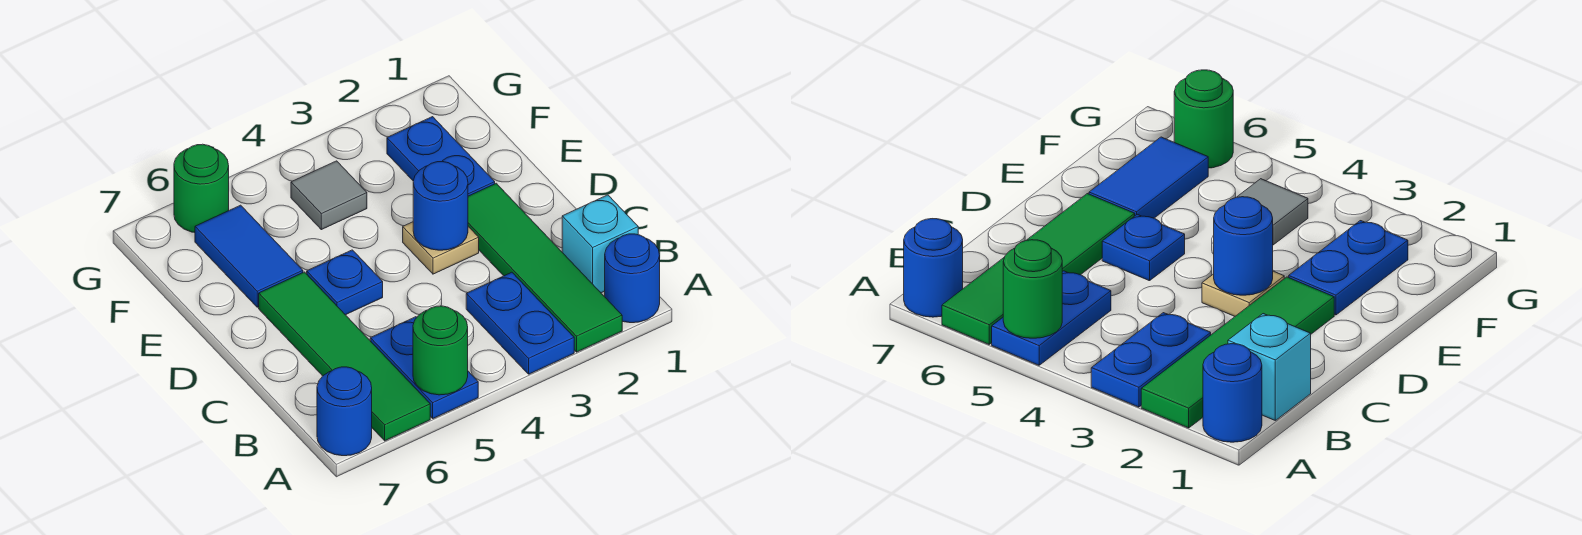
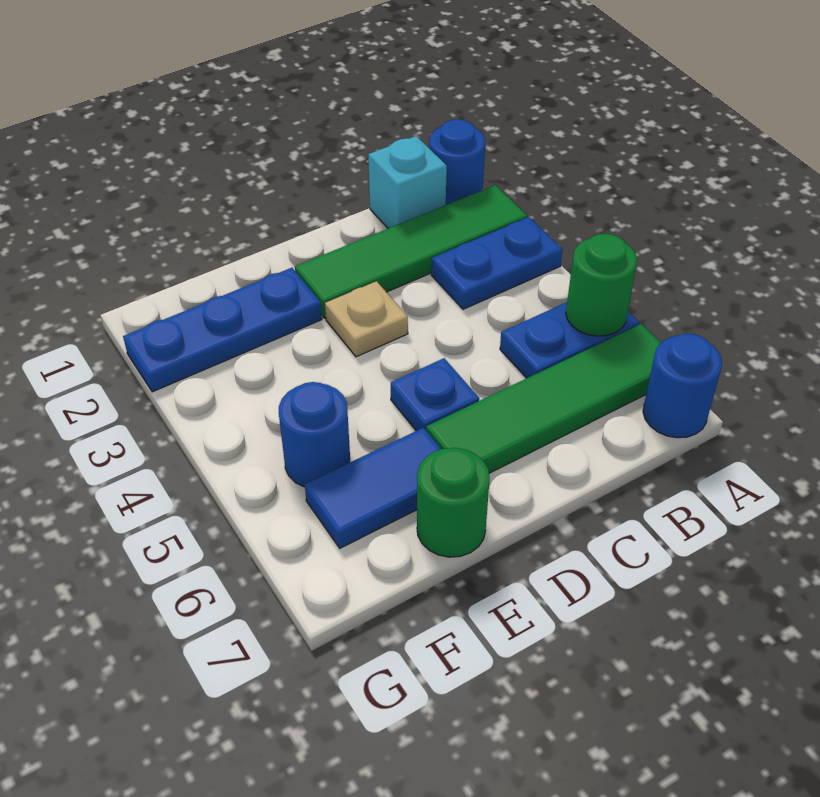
blue round brick D3 level 2 -> blue round brick F5 level 1
blue plate E2:F2 level 1 -> blue plate E2:G2 level 1
grey tile F4 level 1 -> none
green round brick G6 level 1 -> green round brick E7 level 1

